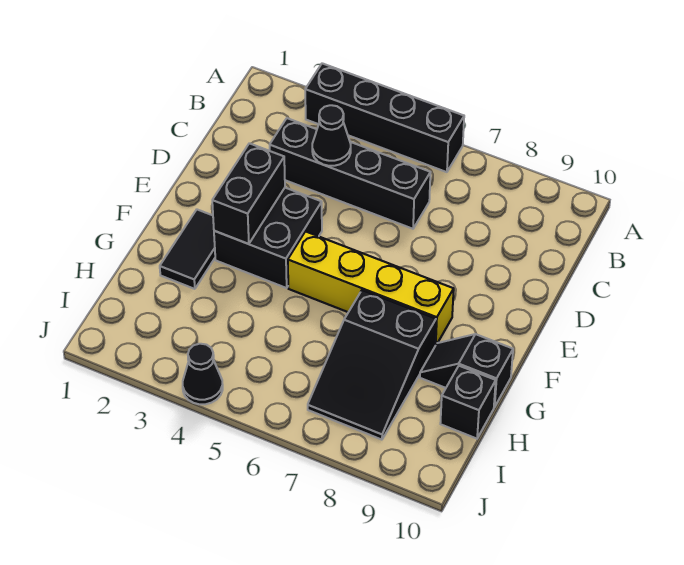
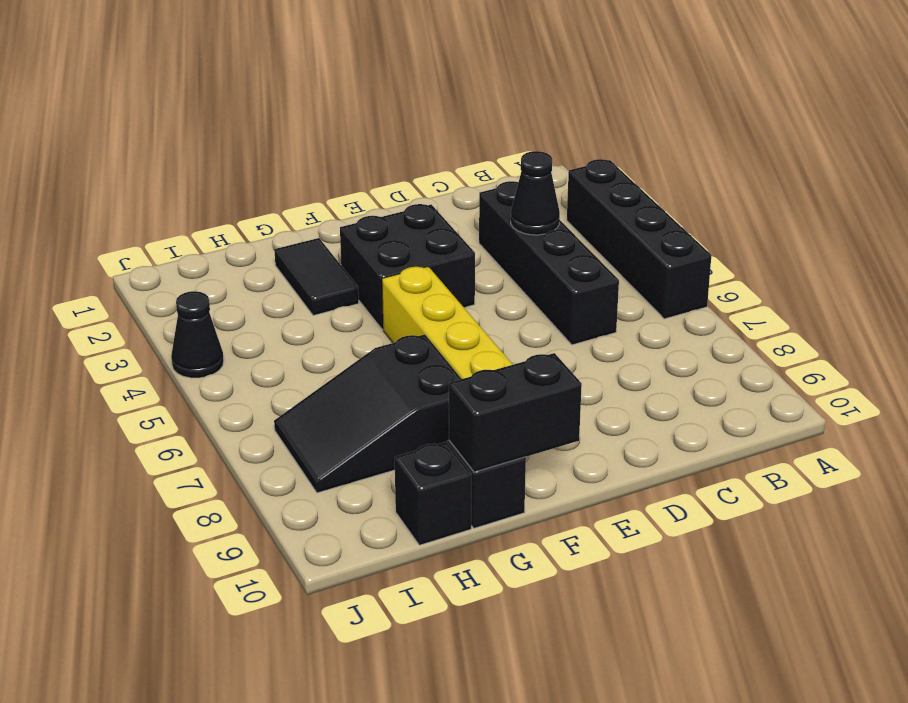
black brick E3:F3 level 2 -> black brick F10:G10 level 2
black tile F2:G2 level 1 -> black tile G2:G3 level 1

